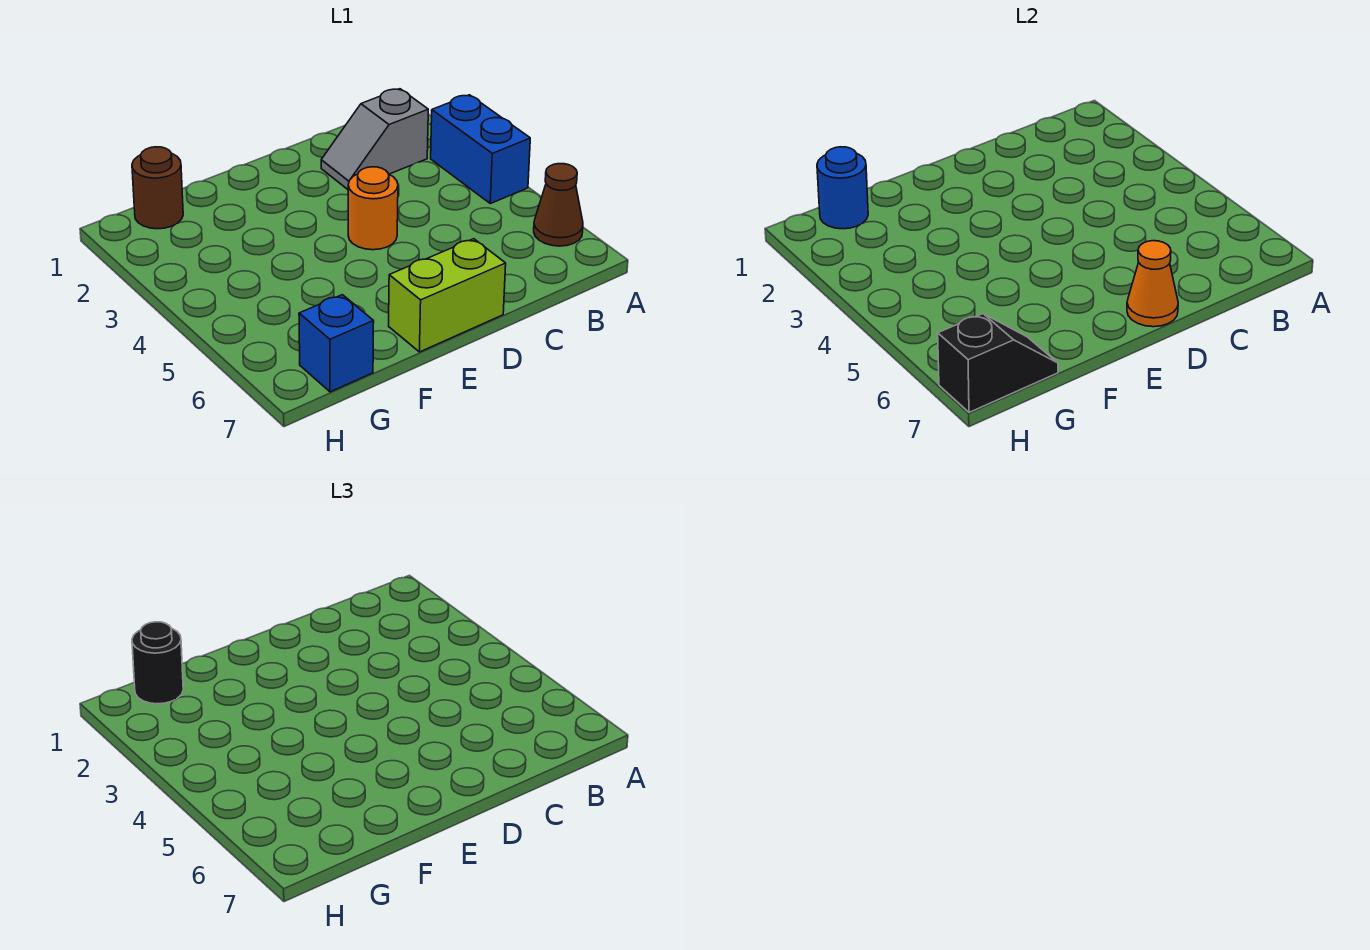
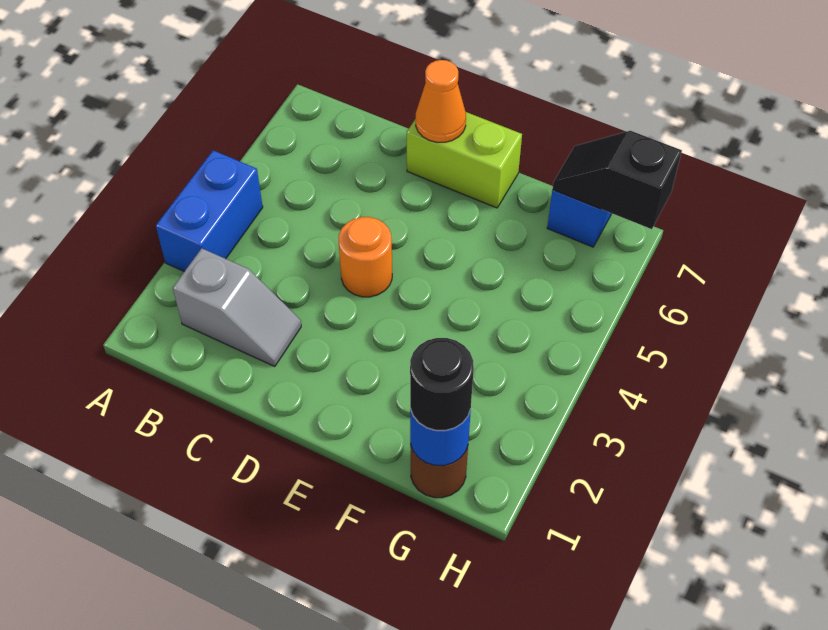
brown cone A6 level 1 -> none

